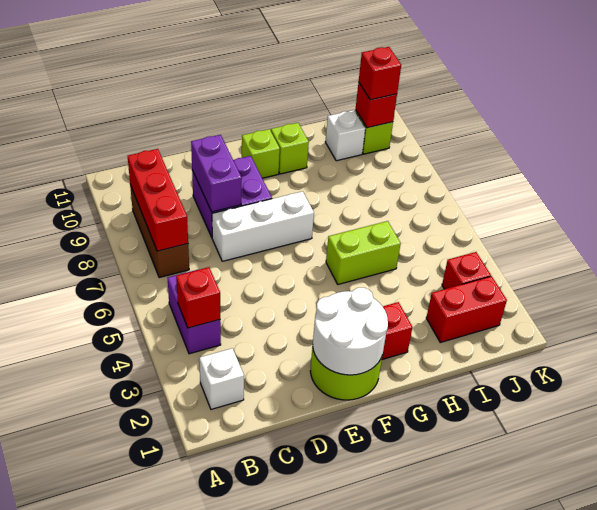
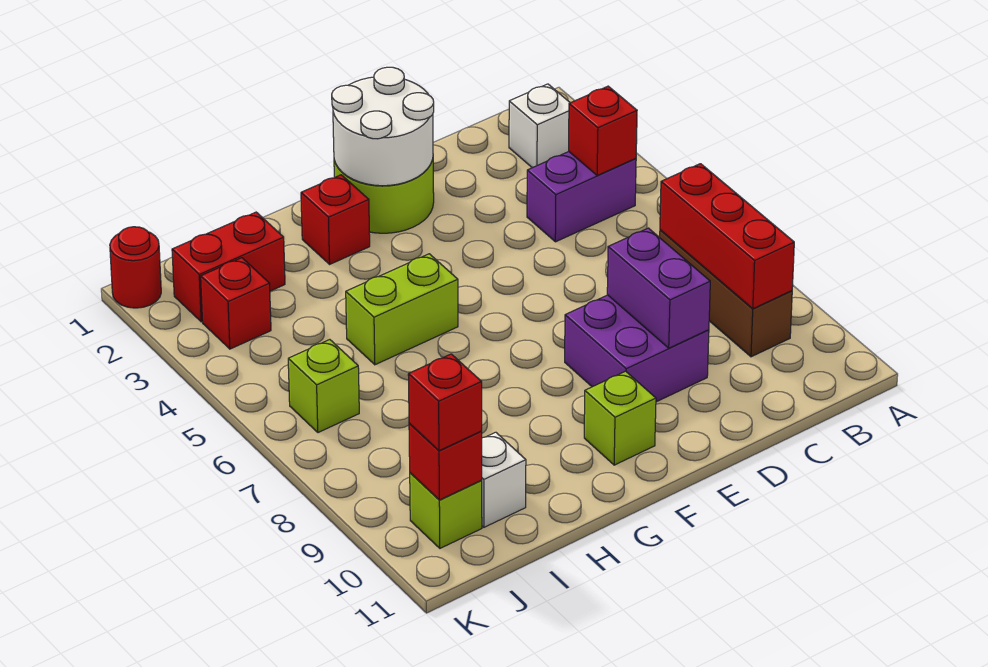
purple brick B4:B5 level 1 -> purple brick B4:C4 level 1
white brick D7:F7 level 1 -> none
lime brick G10 level 1 -> lime brick J6 level 1
none -> red round brick K1 level 1

